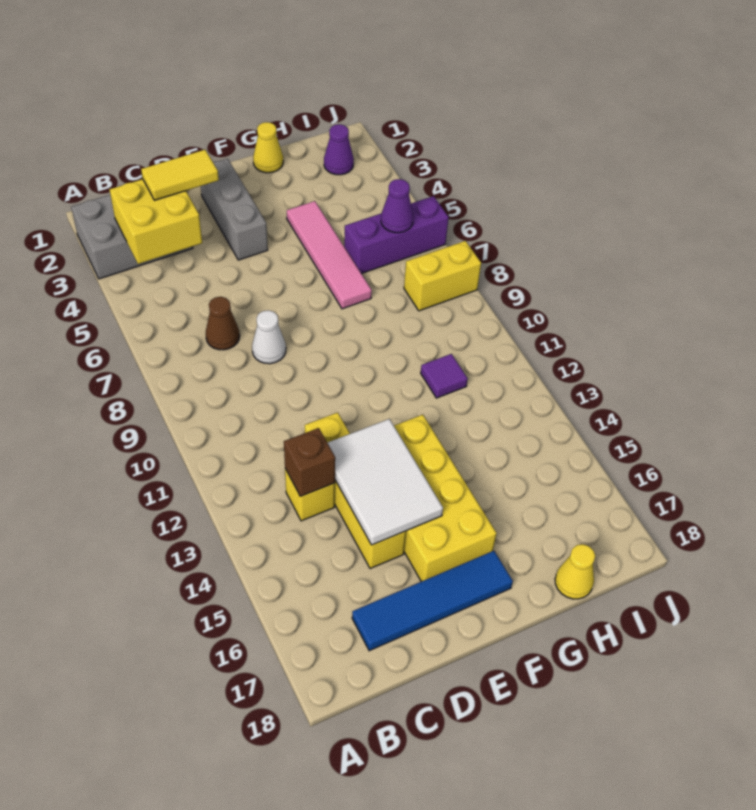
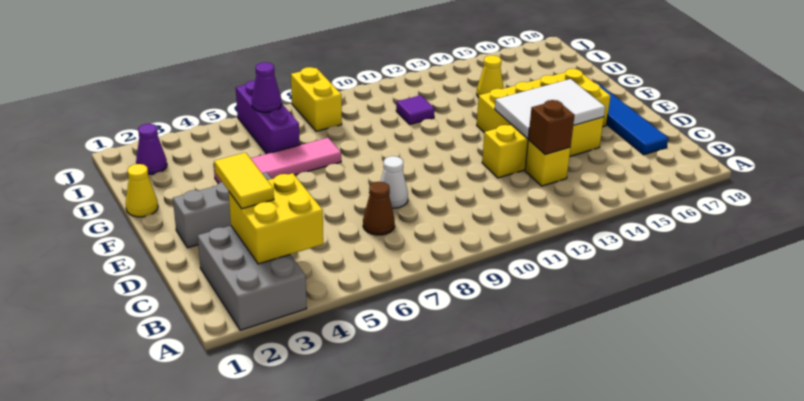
yellow cone H18 level 1 -> yellow cone H14 level 1

